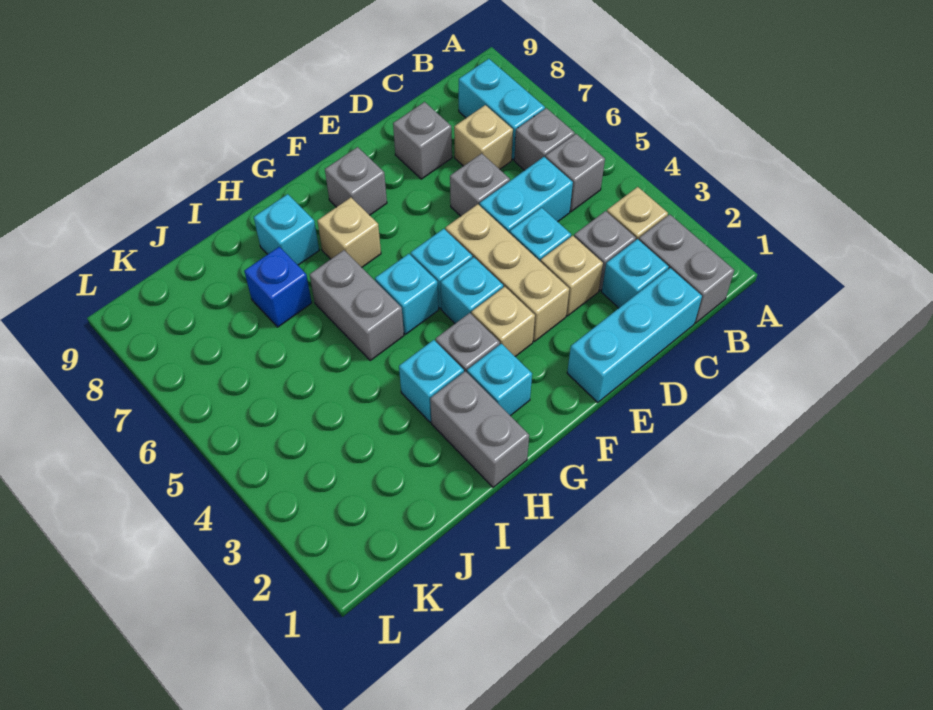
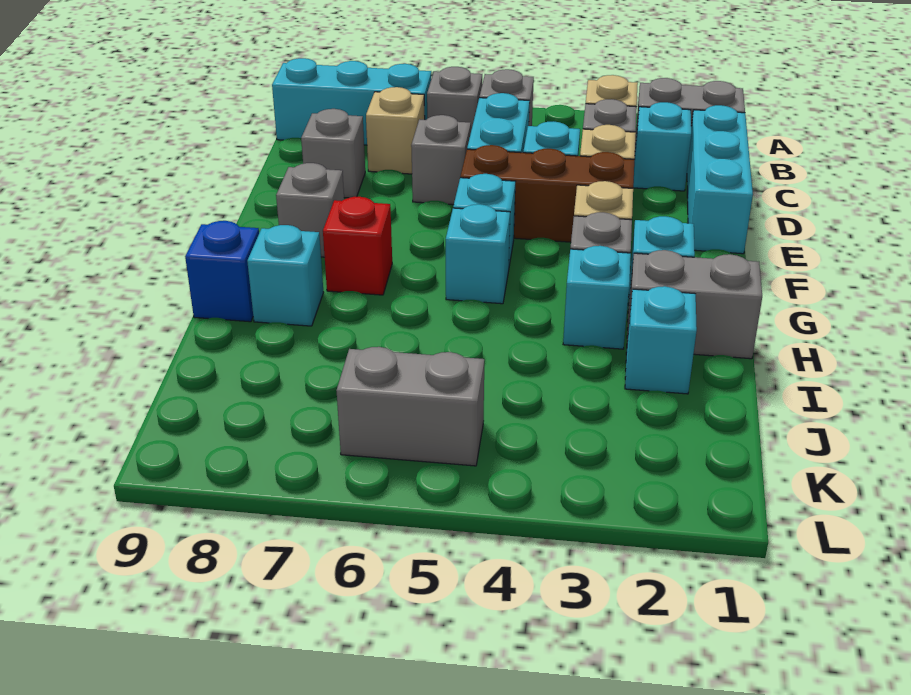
cyan brick B7:B8 level 1 -> cyan brick B7:B9 level 1
tan brick E3:E5 level 1 -> brown brick E3:E5 level 1
cyan brick F4 level 1 -> cyan brick I2 level 1
tan brick G7 level 1 -> red brick G7 level 1
grey brick H5:H6 level 1 -> grey brick K5:K6 level 1
blue brick I7 level 1 -> blue brick H9 level 1

